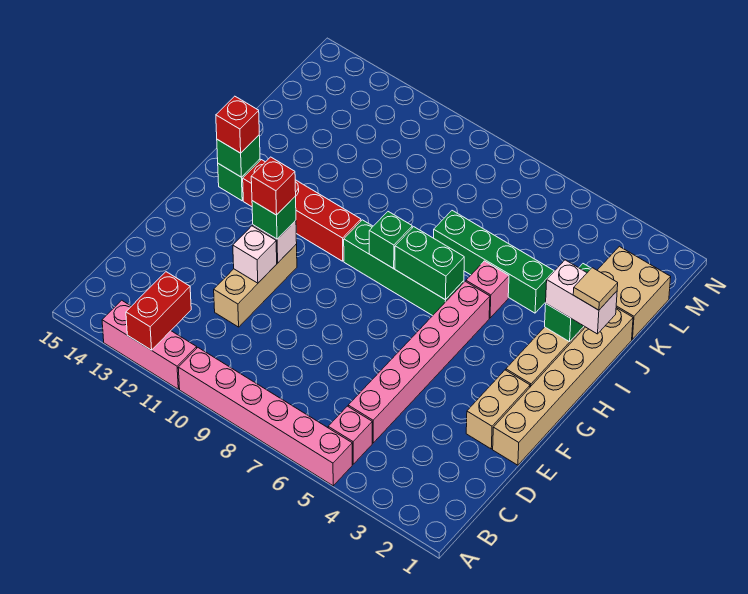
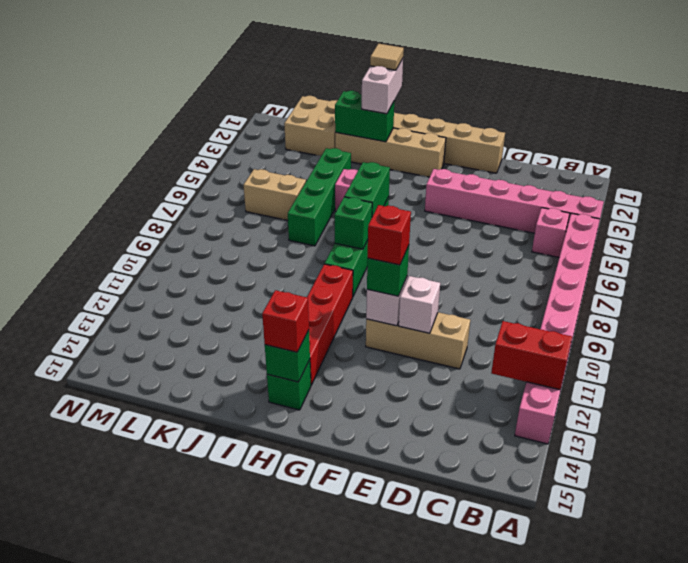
pink brick C5:H5 level 1 -> pink brick A4:F4 level 1
tan brick E2:F2 level 1 -> tan brick K6:L6 level 1

